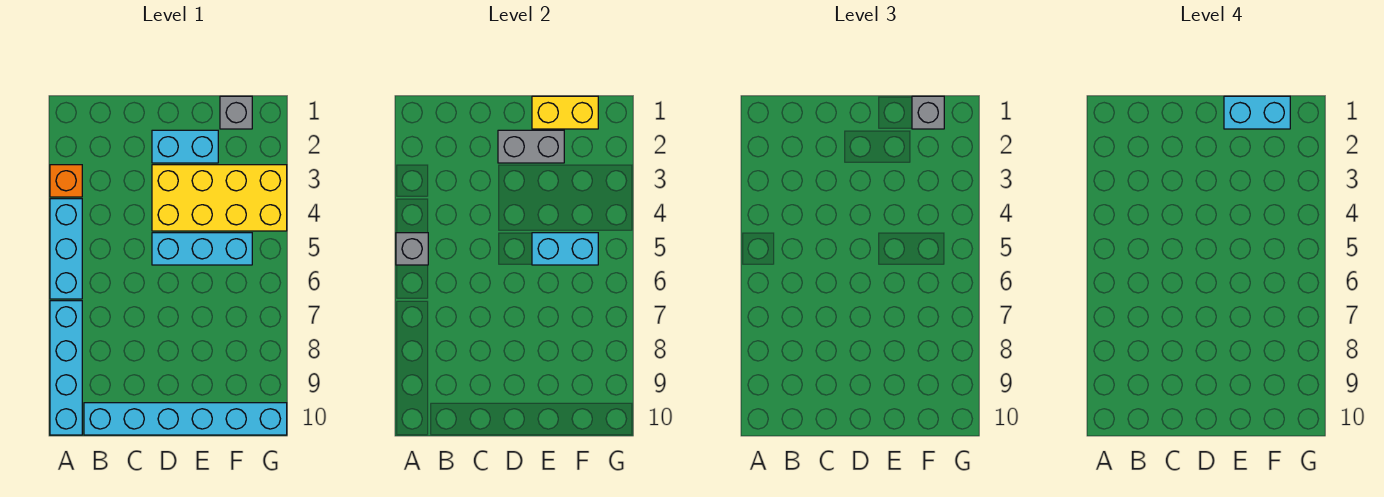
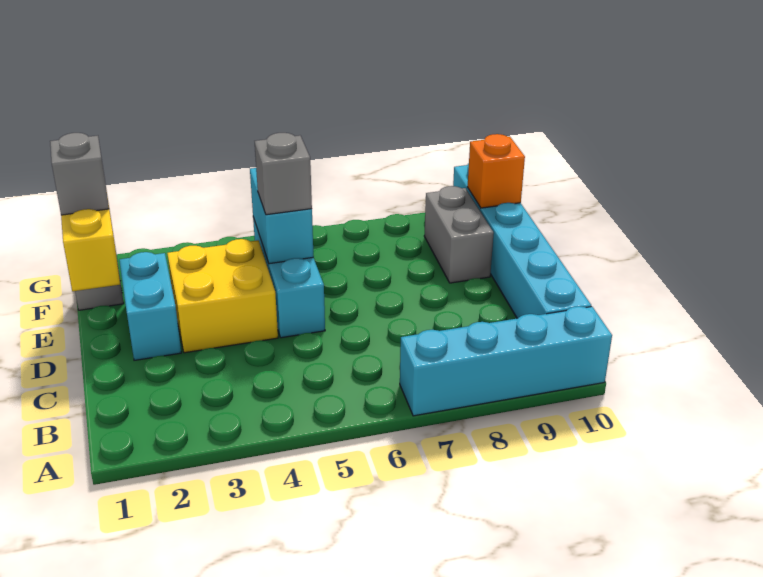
orange brick A3 level 1 -> orange brick F10 level 2
cyan brick A4:A6 level 1 -> none
grey brick A5 level 2 -> grey brick E5 level 3
grey brick D2:E2 level 2 -> grey brick E9:F9 level 1
yellow brick D3:G4 level 1 -> yellow brick D3:E4 level 1
cyan brick E1:F1 level 4 -> none

